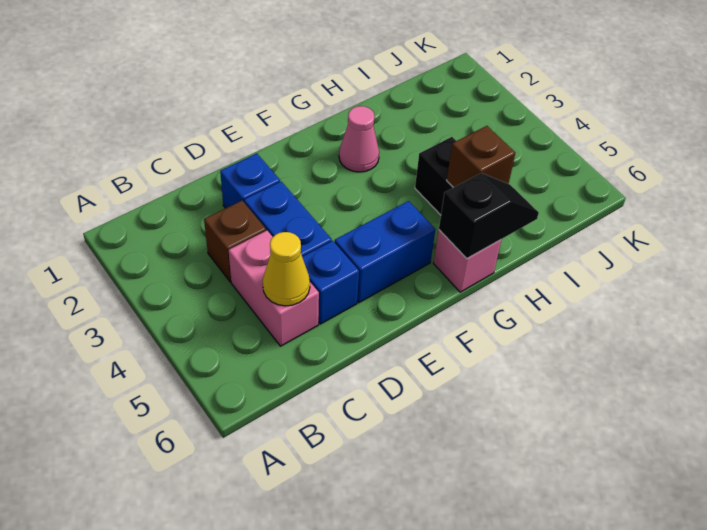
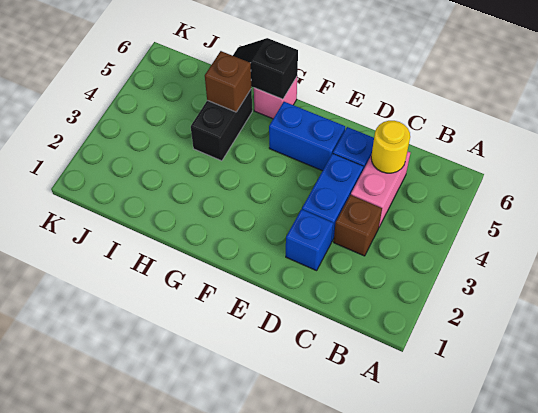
yellow cone C5 level 2 -> yellow round brick C5 level 2
pink cone G2 level 1 -> none

